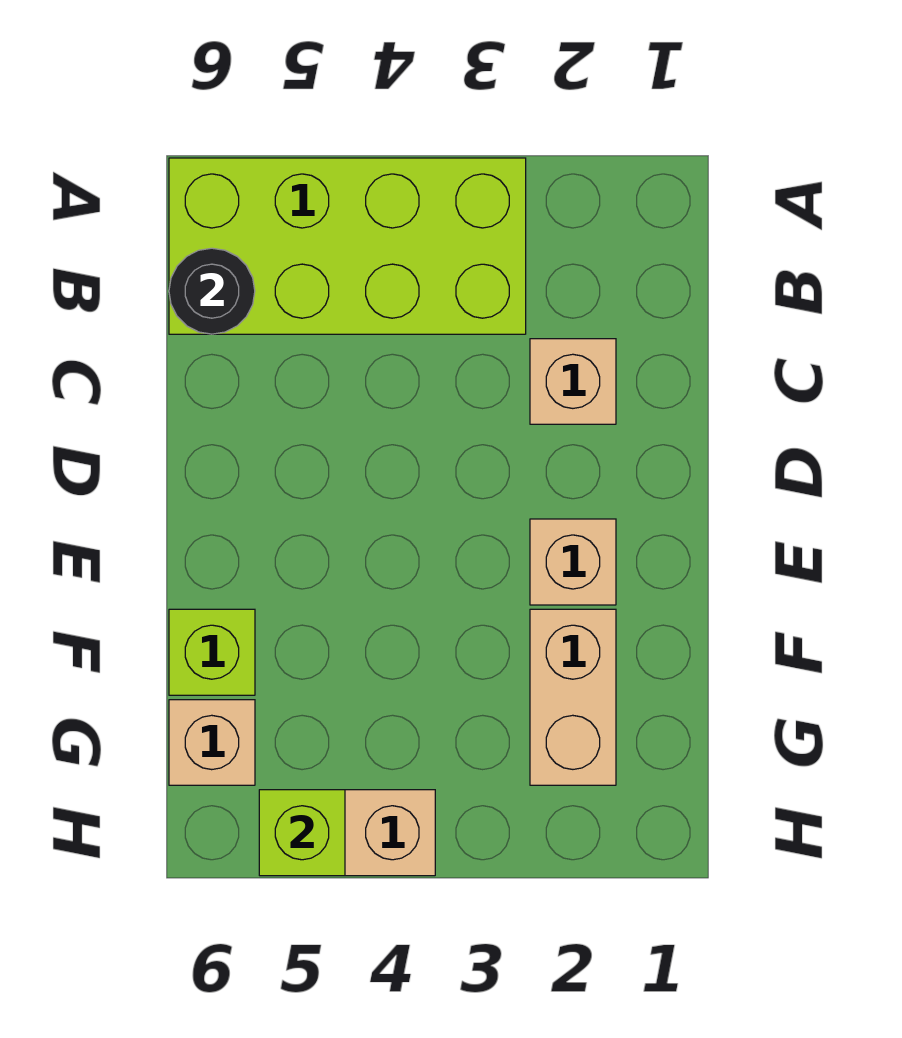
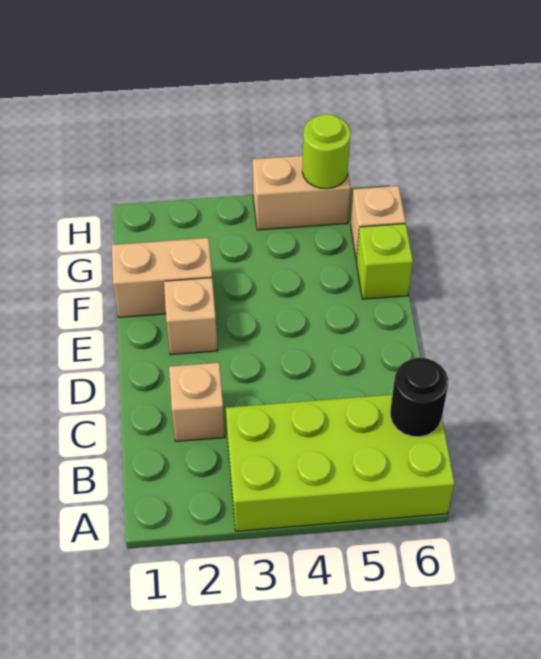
tan brick F2:G2 level 1 -> tan brick F1:F2 level 1
lime brick H5 level 2 -> lime round brick H5 level 2

